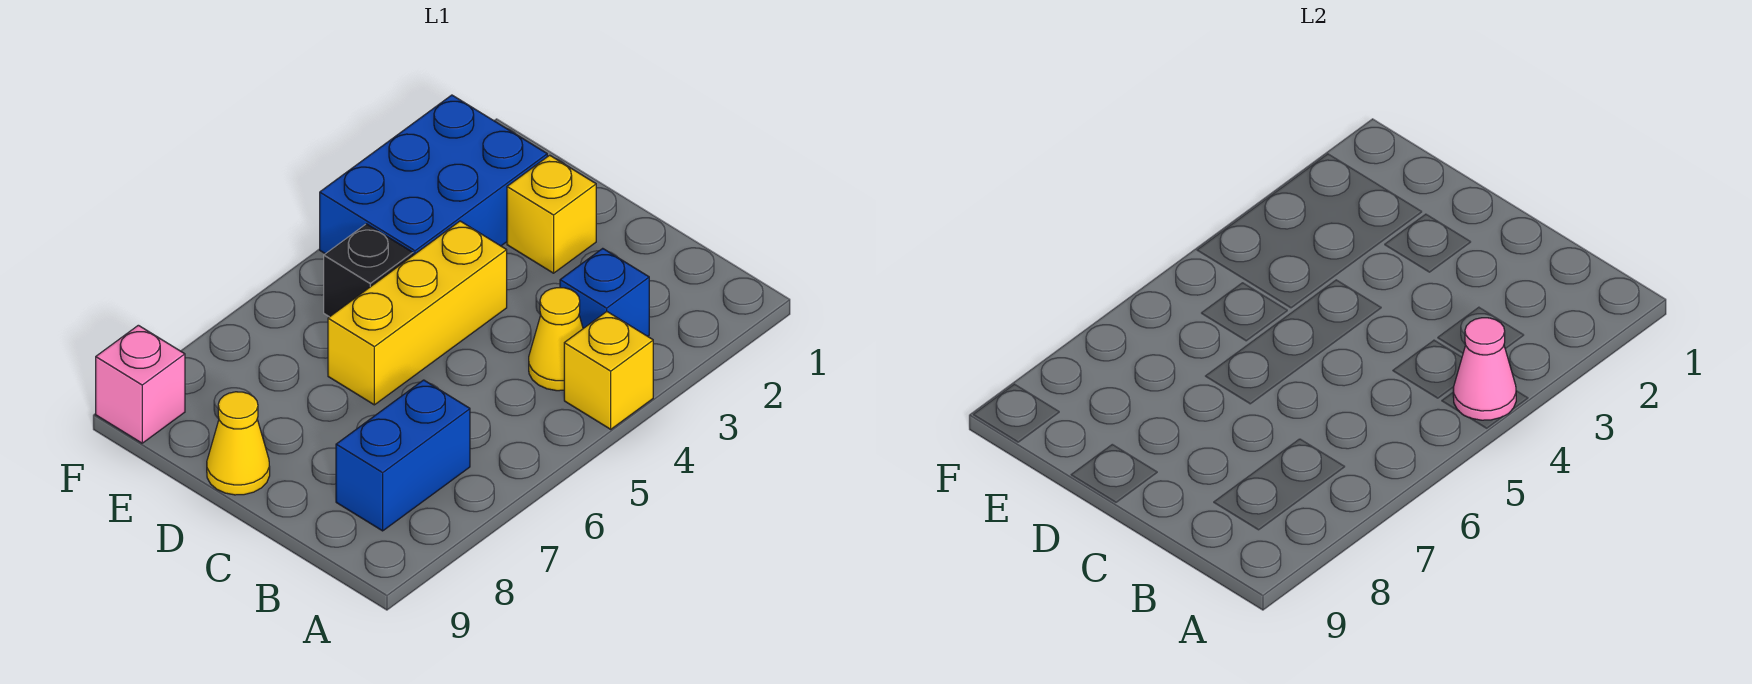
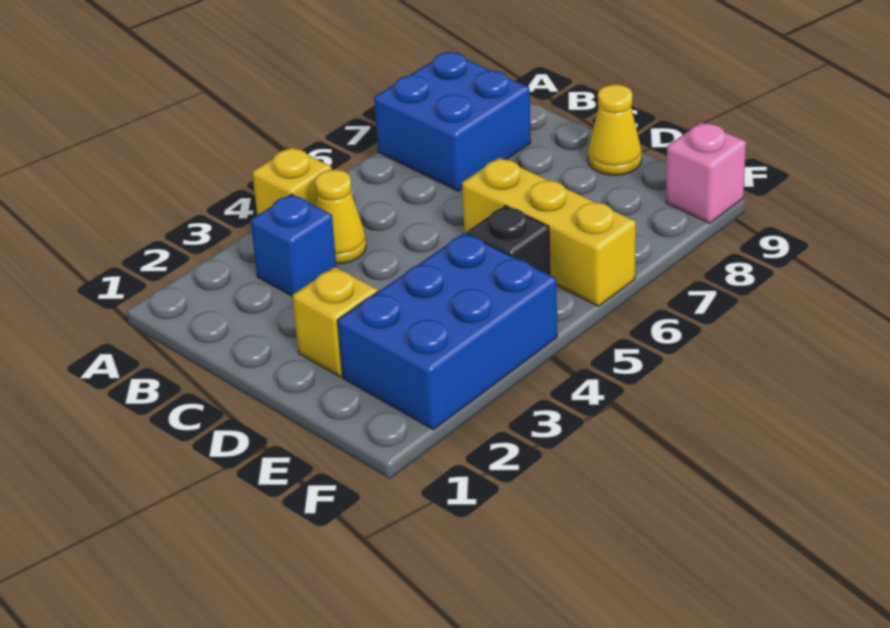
pink cone A4 level 2 -> none
blue brick B7:B8 level 1 -> blue brick A7:B8 level 1
yellow brick D4:D6 level 1 -> yellow brick D6:F6 level 1

